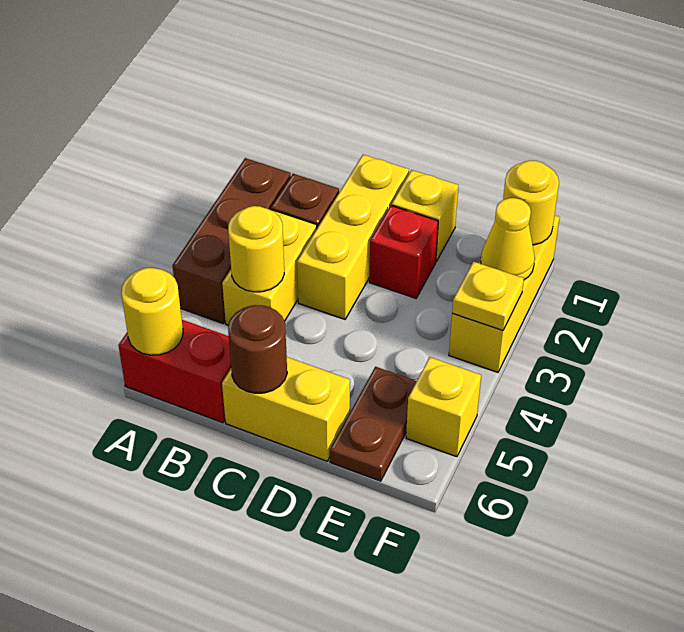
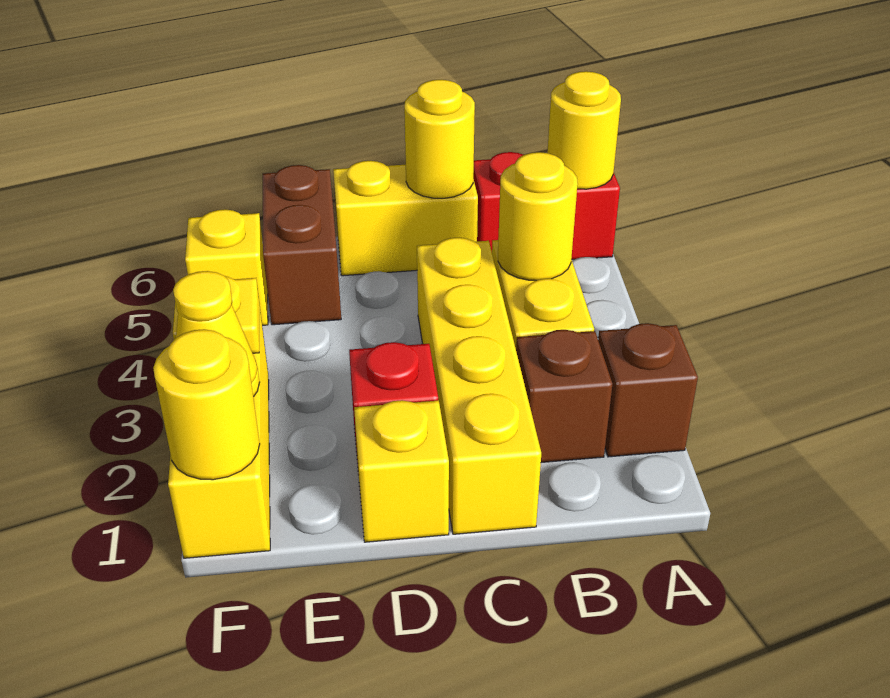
brown brick A2:A4 level 1 -> brown brick A2 level 1
yellow brick C1:C3 level 1 -> yellow brick C1:C4 level 1
brown round brick C6 level 2 -> yellow round brick C6 level 2
brown plate E5:E6 level 1 -> brown brick E5:E6 level 1

